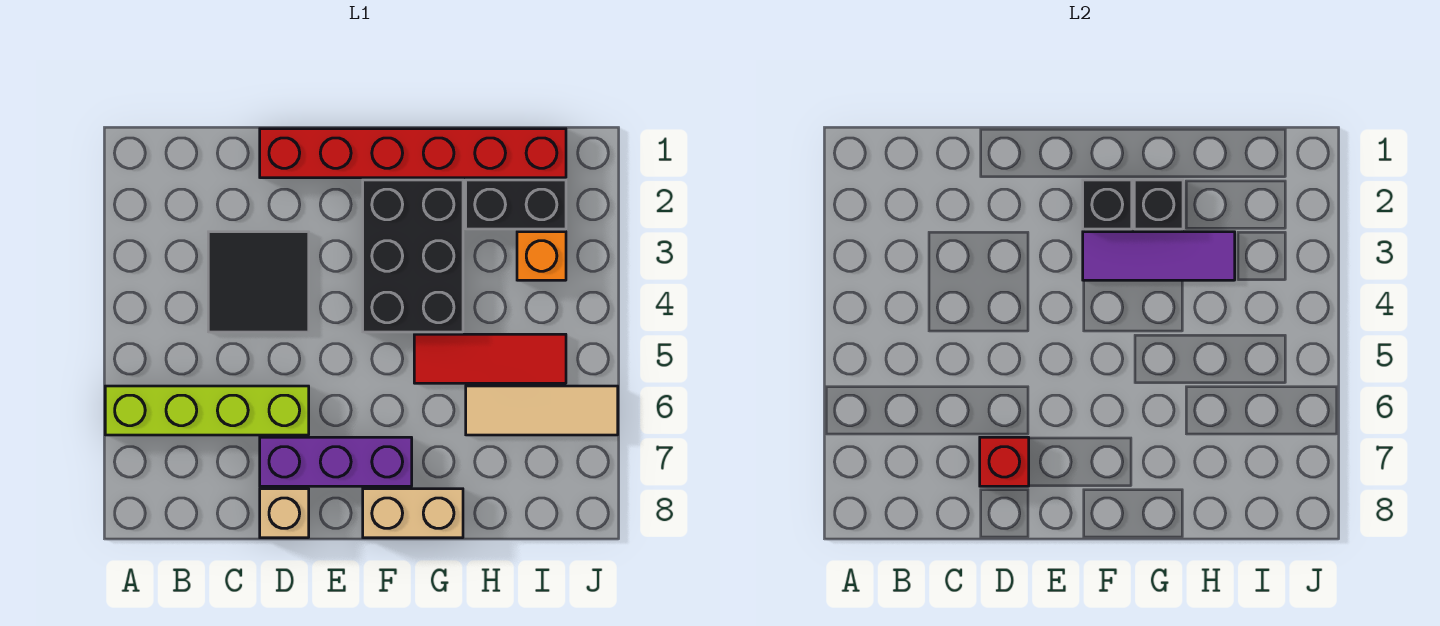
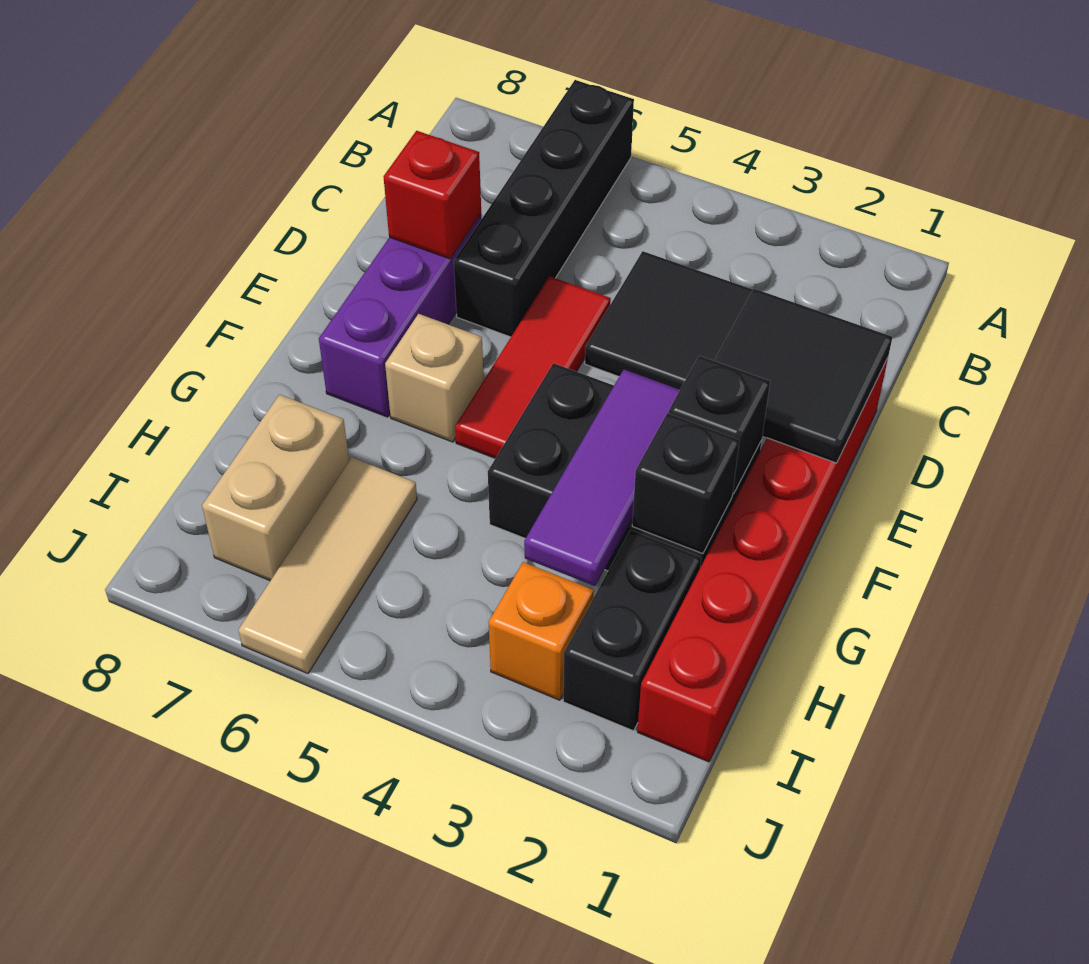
lime brick A6:D6 level 1 -> black brick A6:D6 level 1
none -> black tile D1:E2 level 2
tan brick D8 level 1 -> tan brick F6 level 1
tan brick F8:G8 level 1 -> tan brick H7:I7 level 1
red tile G5:I5 level 1 -> red tile D5:F5 level 1

